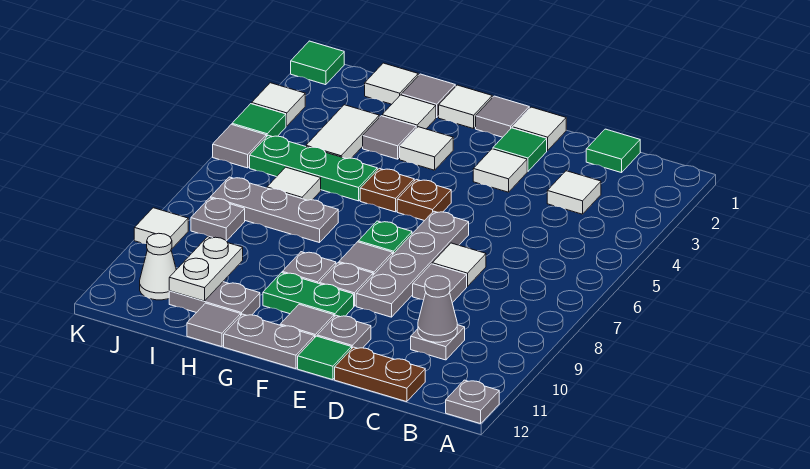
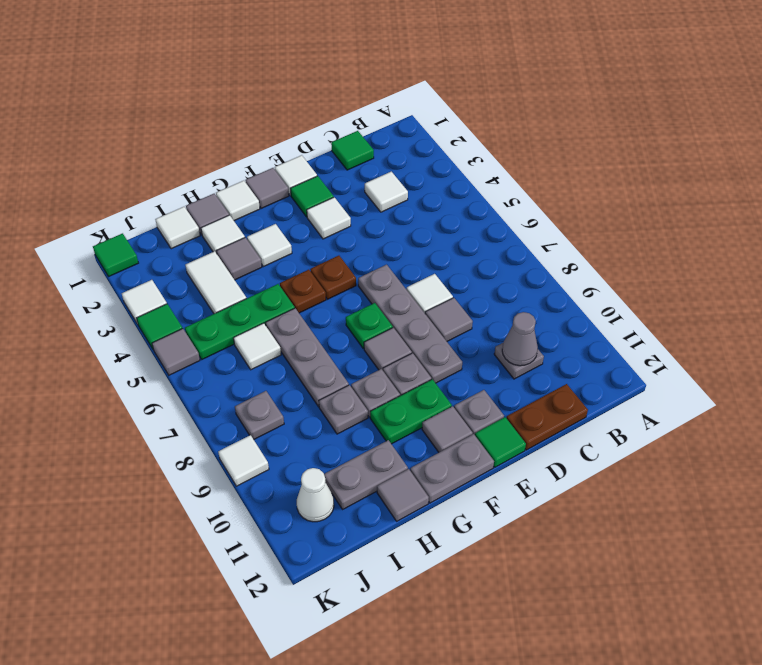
grey plate A12 level 1 -> grey plate H9 level 1
grey plate H7:J7 level 1 -> grey plate H6:H8 level 1
white plate I10:I11 level 2 -> none

